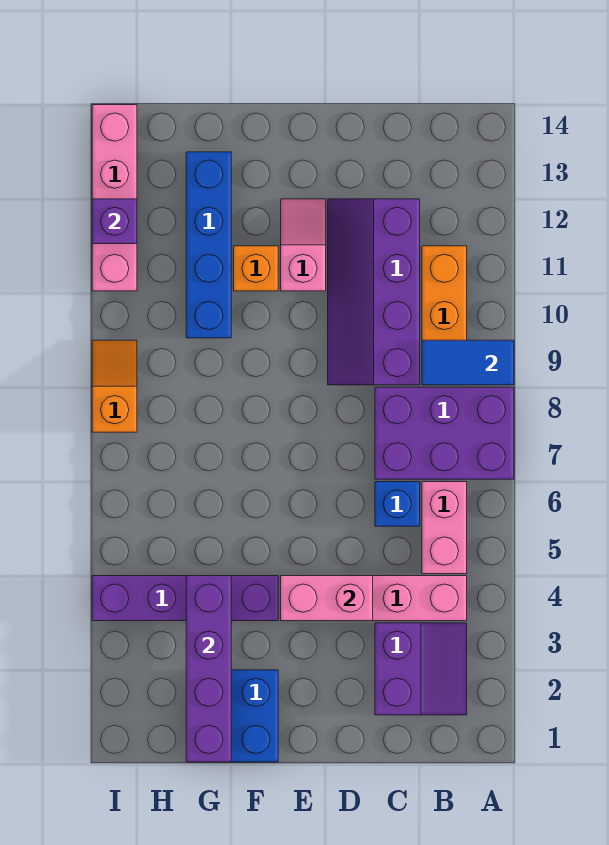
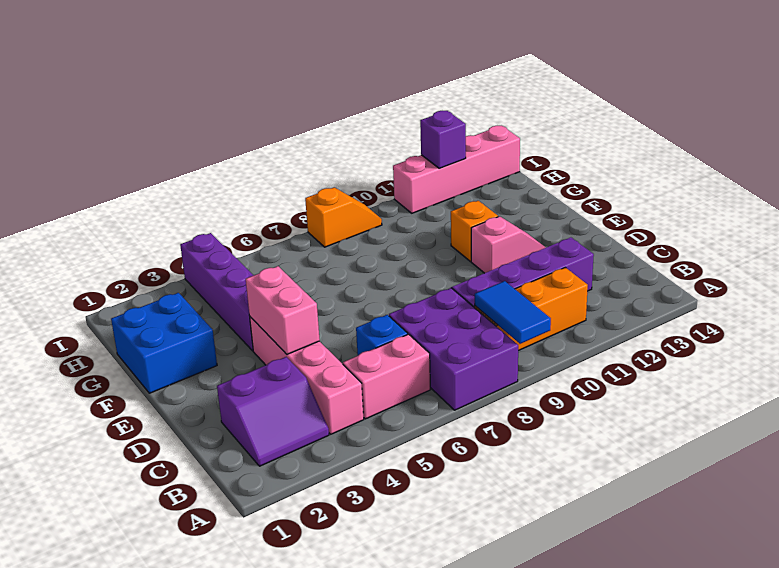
purple brick G1:G4 level 2 -> none
blue brick G10:G13 level 1 -> none

